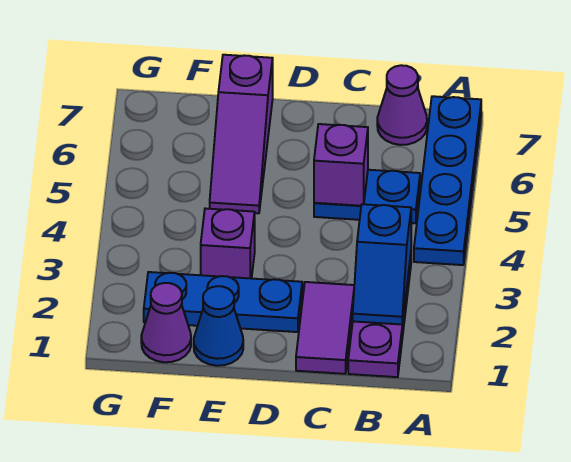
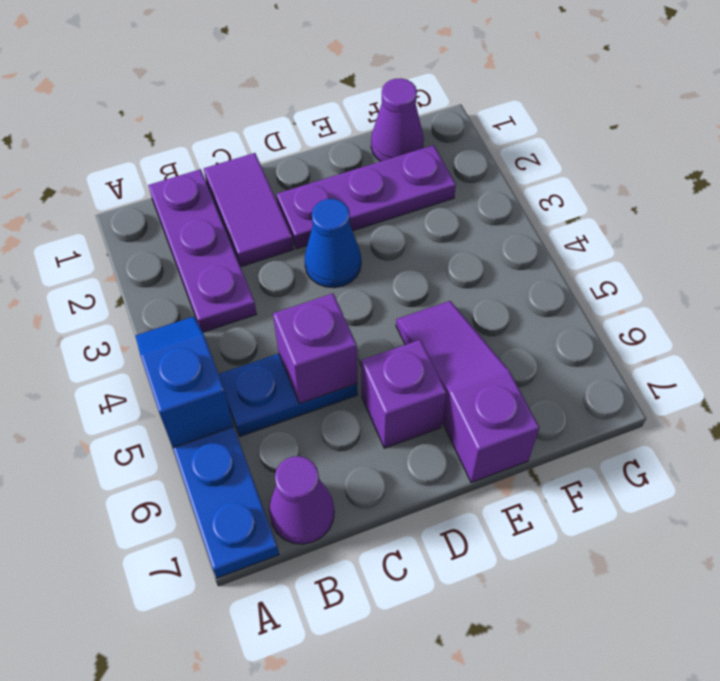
blue slope B2:B3 level 2 top 3 -> blue slope A4:A5 level 2 top 5
blue plate D2:F2 level 1 -> purple plate D2:F2 level 1
blue cone E1 level 1 -> blue cone D3 level 1
purple brick E3 level 1 -> purple brick D6 level 1

